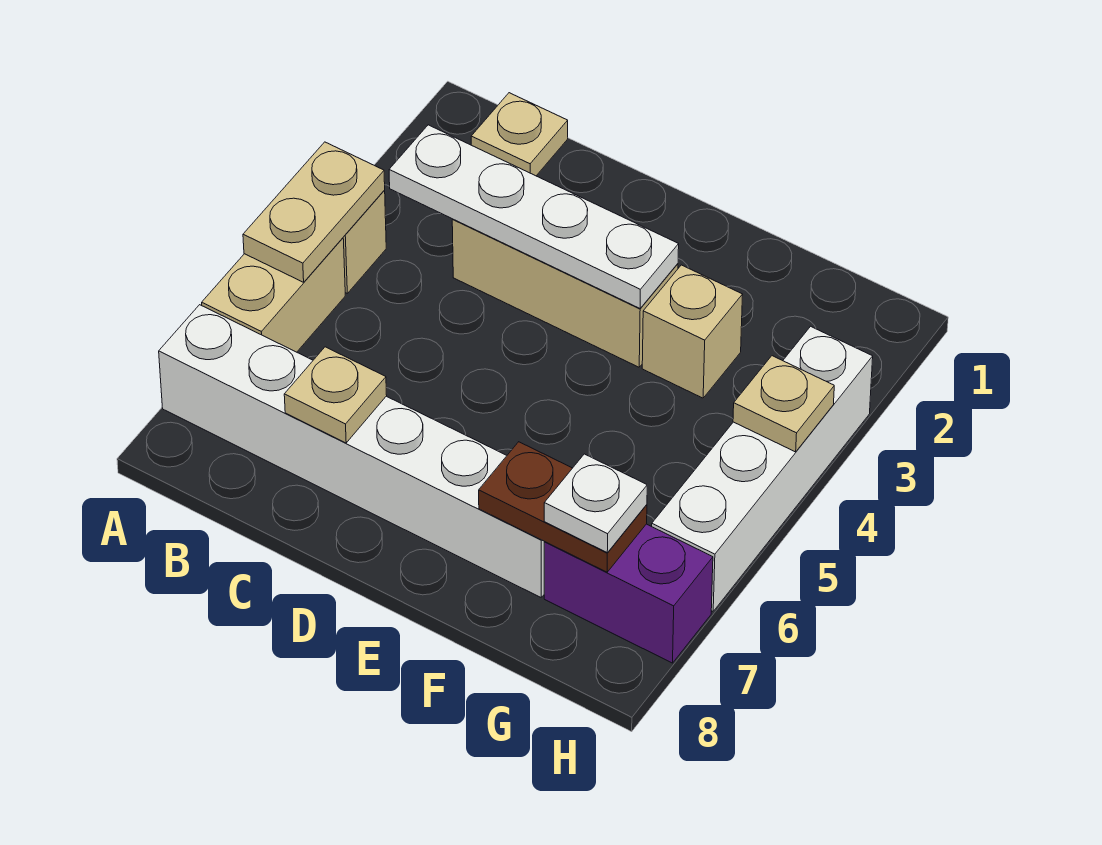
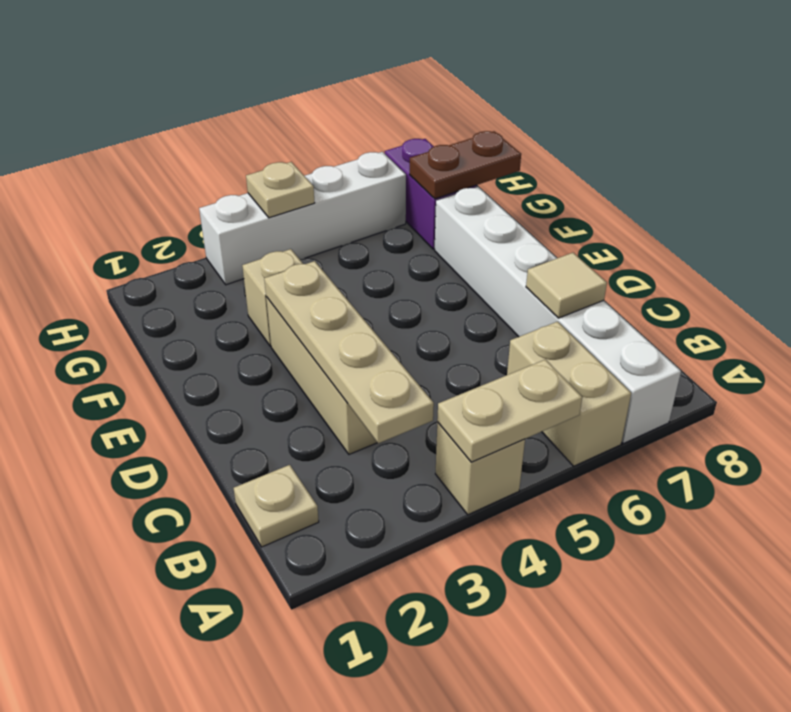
tan brick A5:A6 level 1 -> tan brick A6:B6 level 1
white plate B3:E3 level 2 -> tan plate B3:E3 level 2
tan plate C7 level 2 -> tan tile C7 level 2
brown plate F7:G7 level 2 -> brown plate G7:G8 level 2
white plate G7 level 3 -> none

